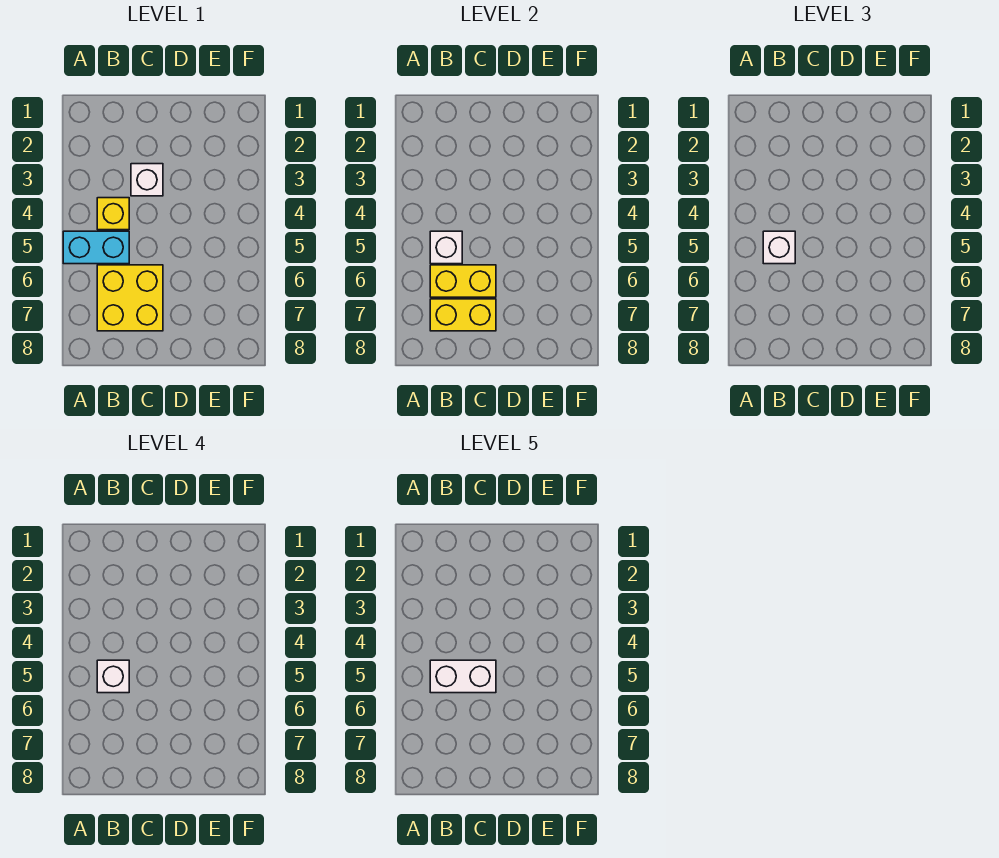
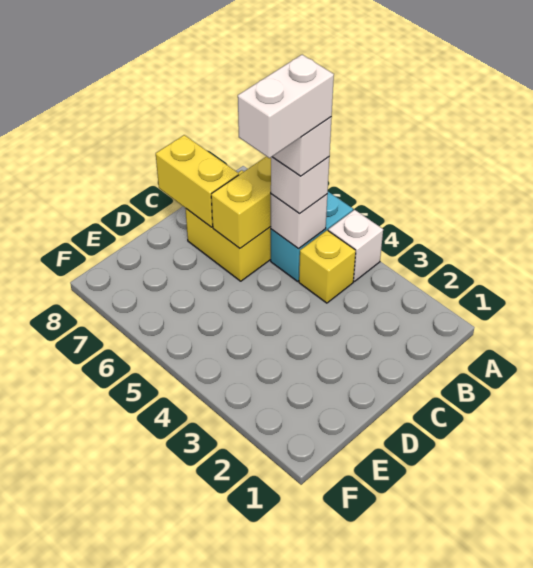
yellow brick B7:C7 level 2 -> yellow brick C7:C8 level 2
white brick C3 level 1 -> white brick A4 level 1

